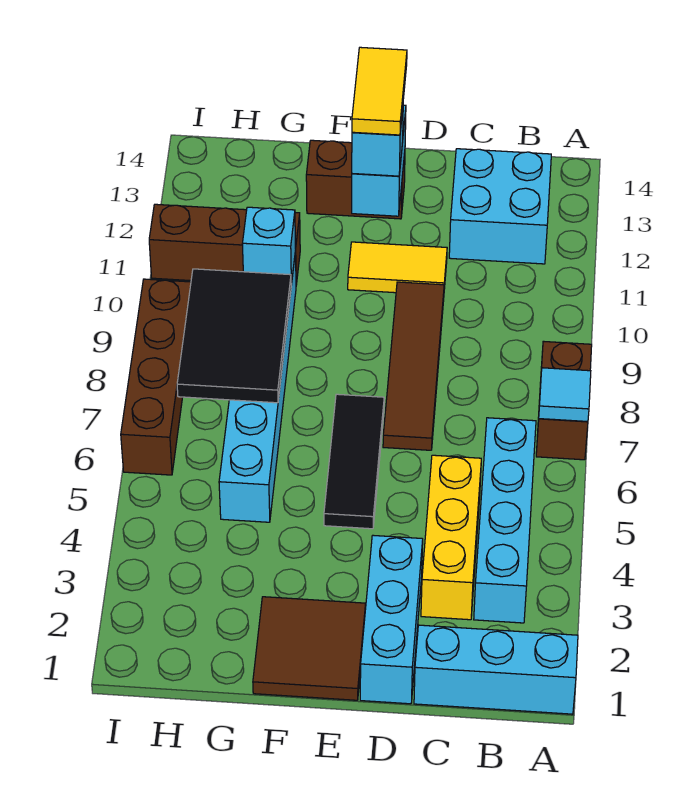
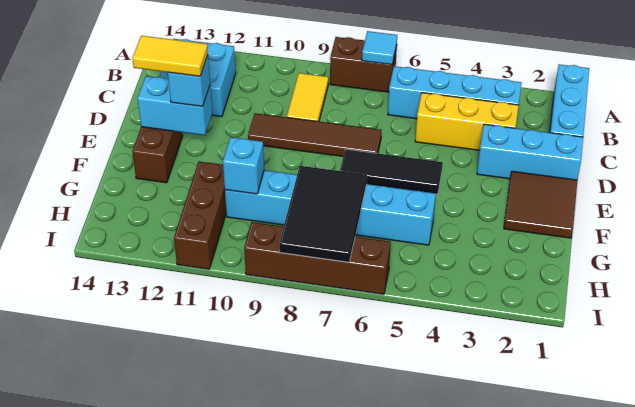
yellow tile D11:E11 level 1 -> yellow tile B9:C9 level 1
black tile G7:H9 level 2 -> black tile G7:I8 level 2

